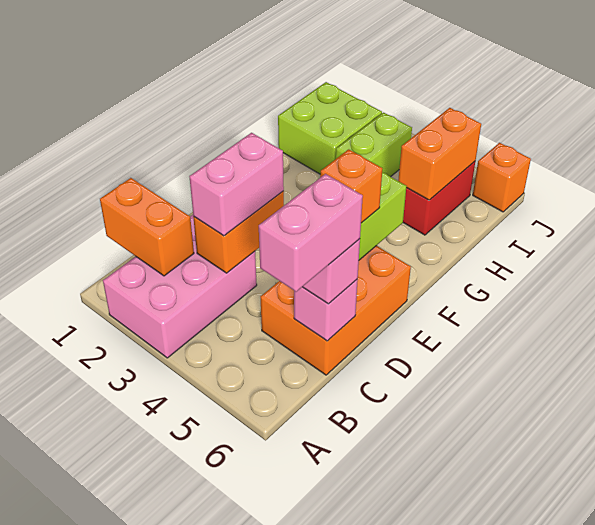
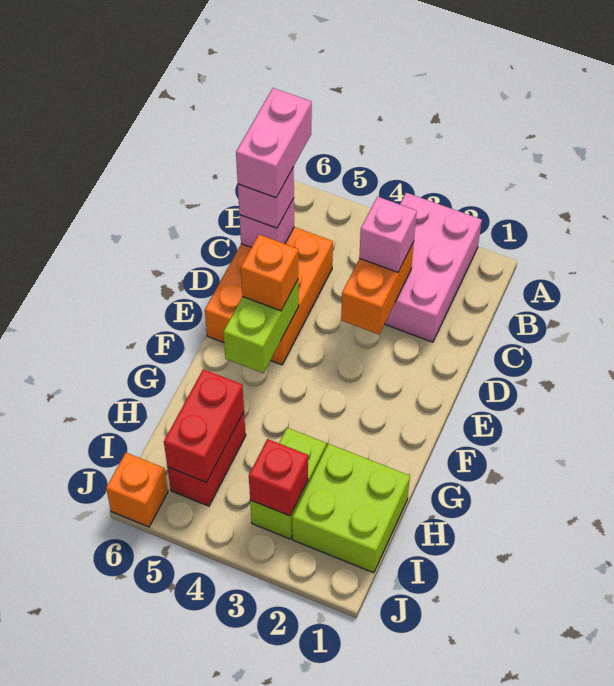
orange brick B1:B2 level 2 -> none
pink brick C3:D3 level 3 -> pink brick C3 level 3
orange brick H5:I5 level 2 -> red brick H5:I5 level 2
none -> red brick I3 level 2

